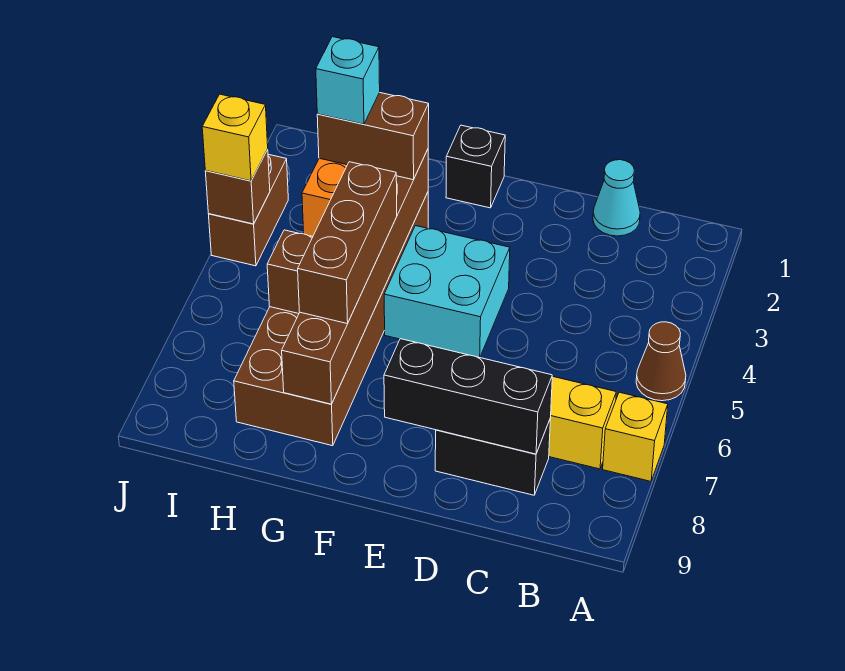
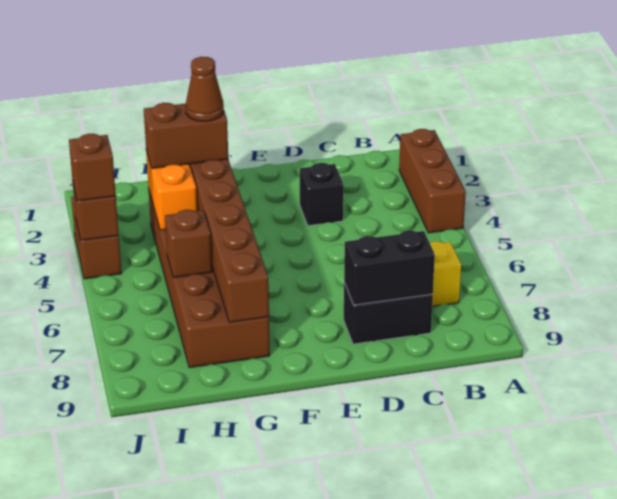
brown cone A5 level 1 -> brown cone G3 level 4
yellow brick A7 level 1 -> none
cyan cone C1 level 1 -> none
black brick C8:E8 level 2 -> black brick C8:D8 level 2
cyan brick E4:F5 level 1 -> none
black brick F1 level 1 -> black brick D3 level 1
brown brick G5:G7 level 3 -> brown brick A2:A4 level 1
cyan brick H3 level 4 -> none
yellow brick J4 level 3 -> brown brick J4 level 3

